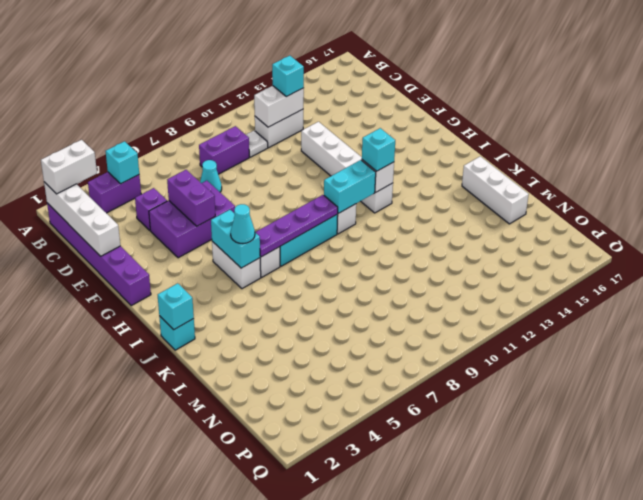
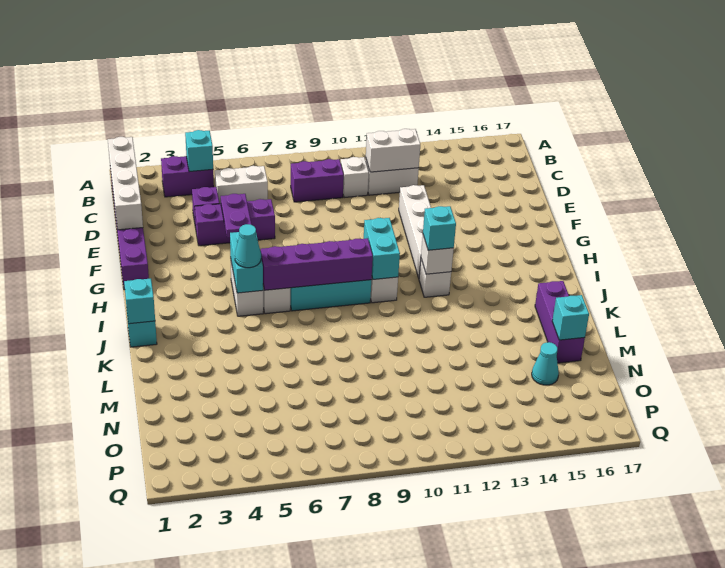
white brick B1:B2 level 3 -> white brick C5:C6 level 1
white plate C10 level 1 -> white brick C10 level 1
cyan brick C12 level 3 -> cyan brick M16 level 2
cyan cone D7 level 1 -> cyan cone N15 level 1
purple brick E4:F6 level 1 -> purple brick E4:E6 level 1
purple brick E5:F5 level 2 -> purple plate E5:F5 level 2
purple plate I6:I9 level 2 -> purple brick I6:I9 level 2
cyan brick I10:I11 level 2 -> cyan brick H10:I10 level 2
white brick K16:M16 level 1 -> purple brick K16:M16 level 1

